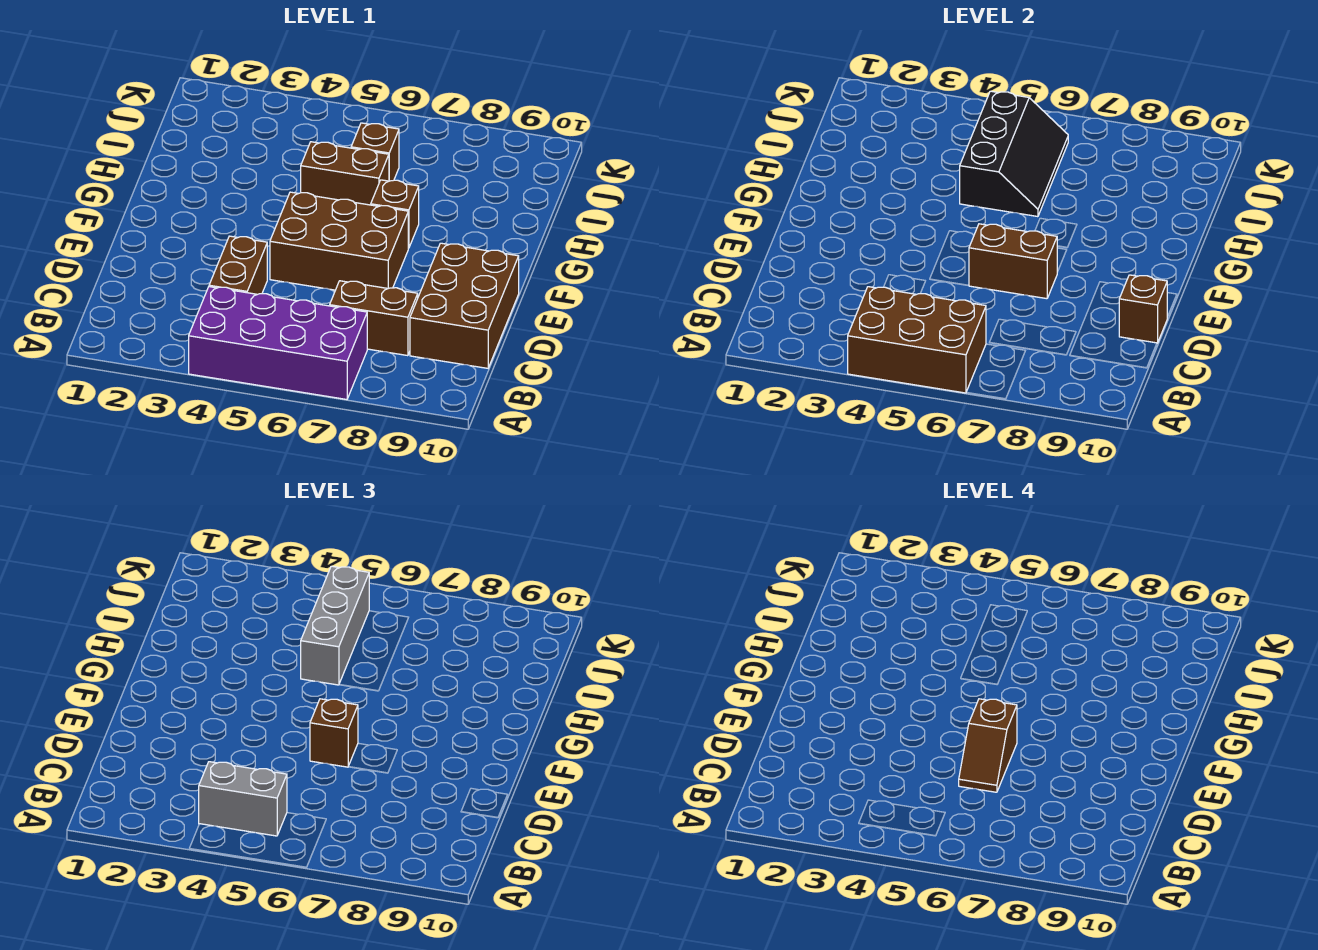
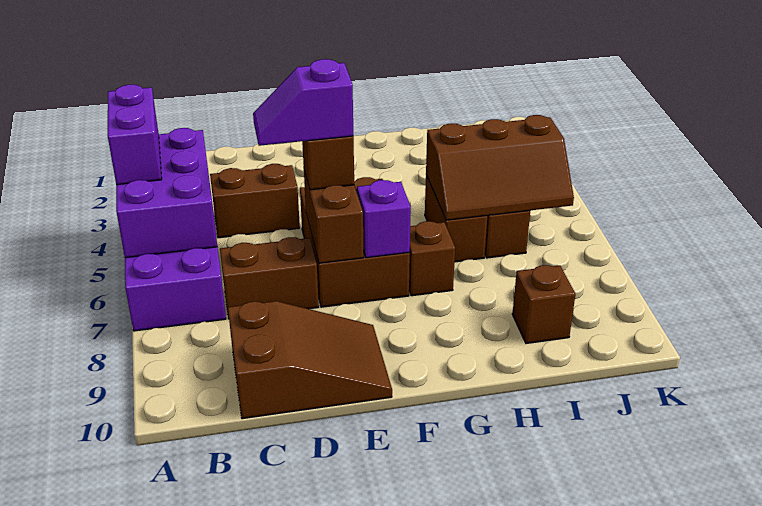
brown brick A4:B6 level 2 -> purple brick A4:B6 level 2
none -> purple brick A4:A5 level 3
grey brick B4:B5 level 3 -> none
brown brick C7:C8 level 1 -> brown brick C7:D7 level 1
brown brick C9:E10 level 1 -> brown slope C9:E10 level 1 top C
brown slope D6:E6 level 4 top E -> purple slope D6:E6 level 4 top E
brown brick D10 level 2 -> brown brick I9 level 1
none -> purple brick F7 level 2
black slope H5:J6 level 2 top 5 -> brown slope H5:J6 level 2 top 5
grey brick H5:J5 level 3 -> none

